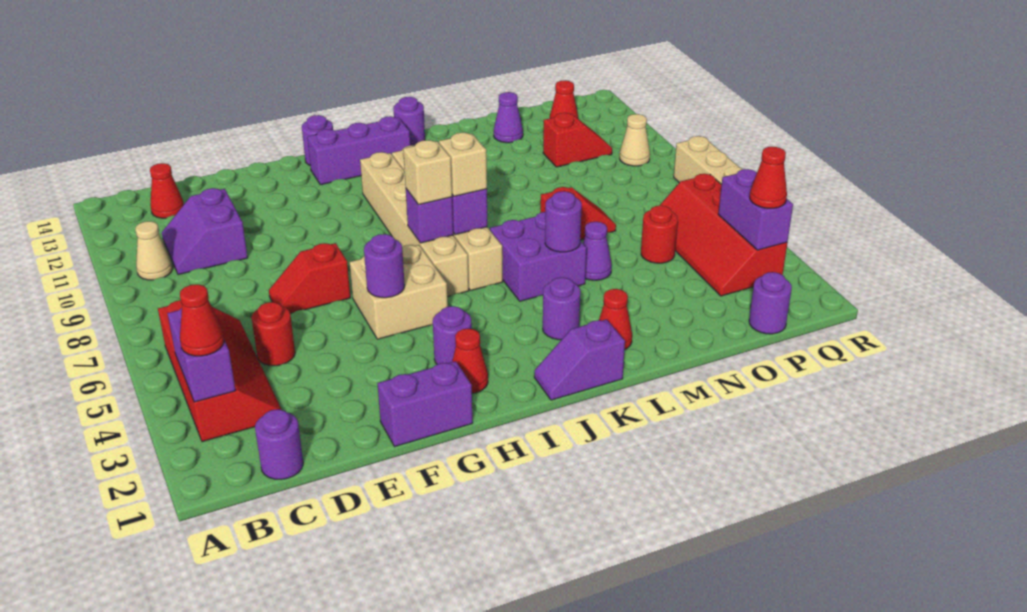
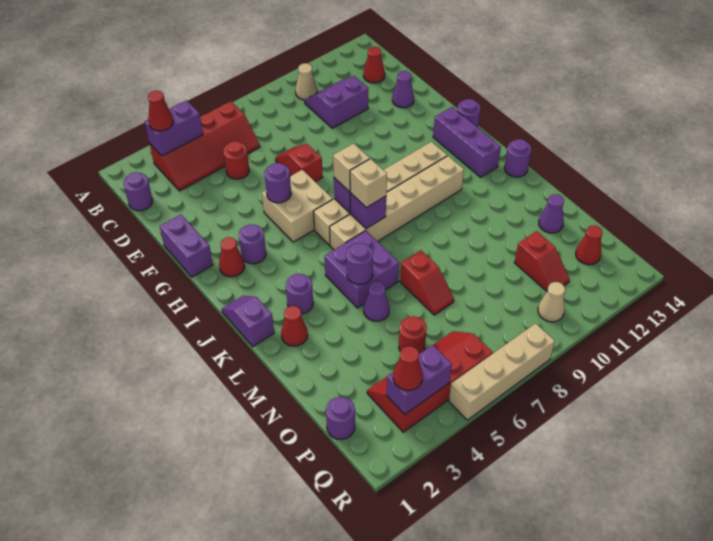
none -> purple cone E13 level 1

